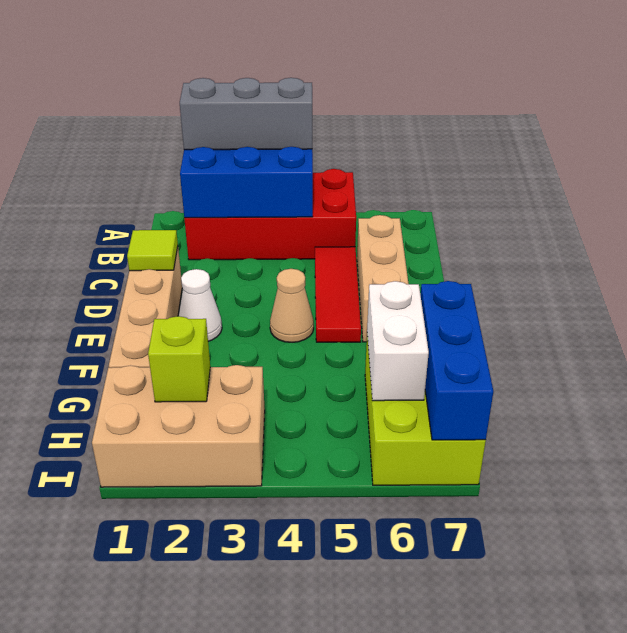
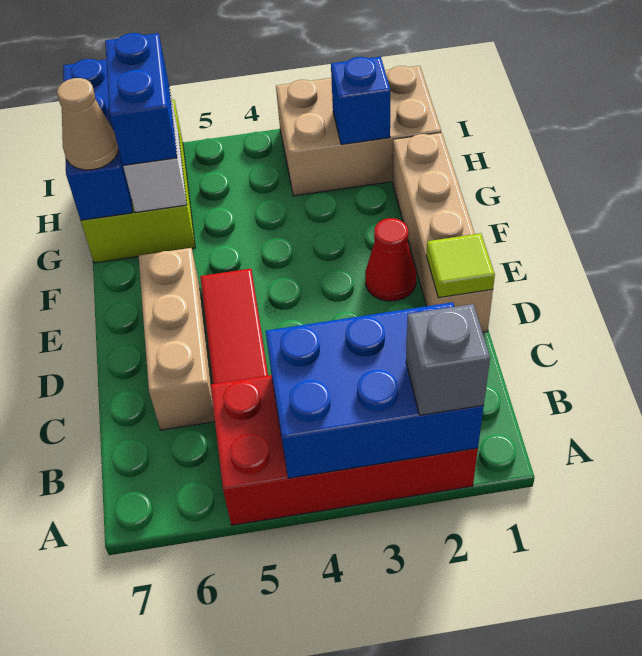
grey brick A2:A4 level 3 -> grey brick A2 level 3
white cone E2 level 1 -> red cone E2 level 1
tan cone E4 level 1 -> tan cone G7 level 3
none -> blue brick G6:H6 level 3
lime brick H2 level 2 -> blue brick H2 level 2

